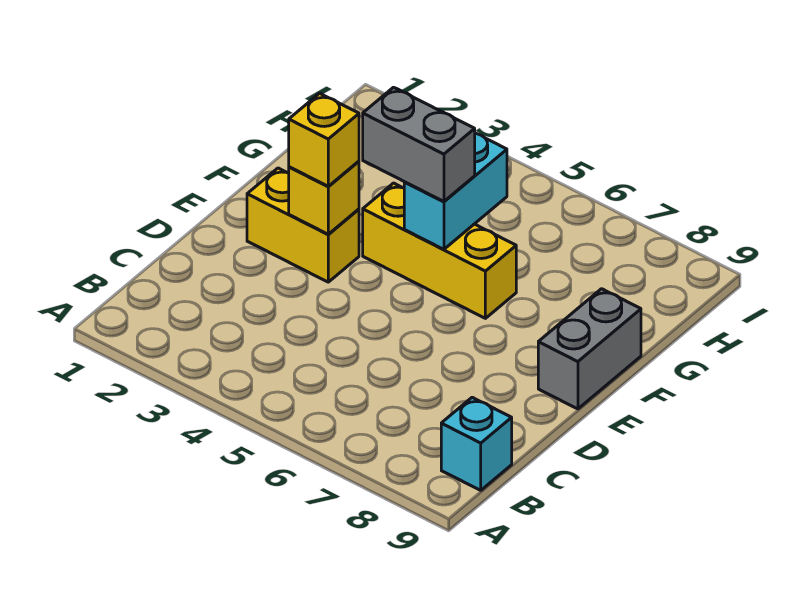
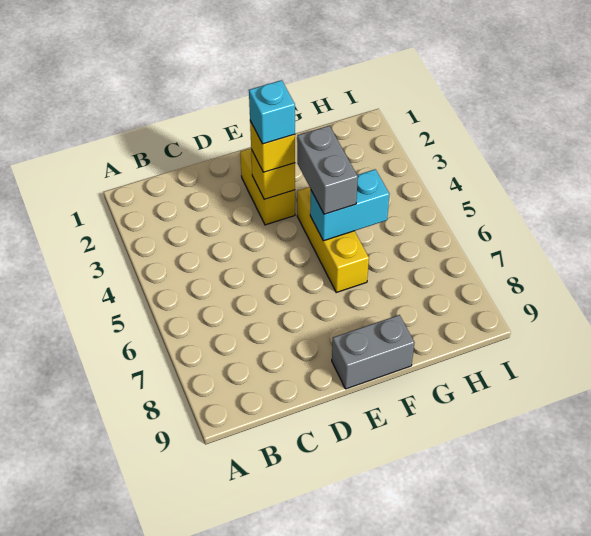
cyan brick B9 level 1 -> cyan brick E3 level 4

